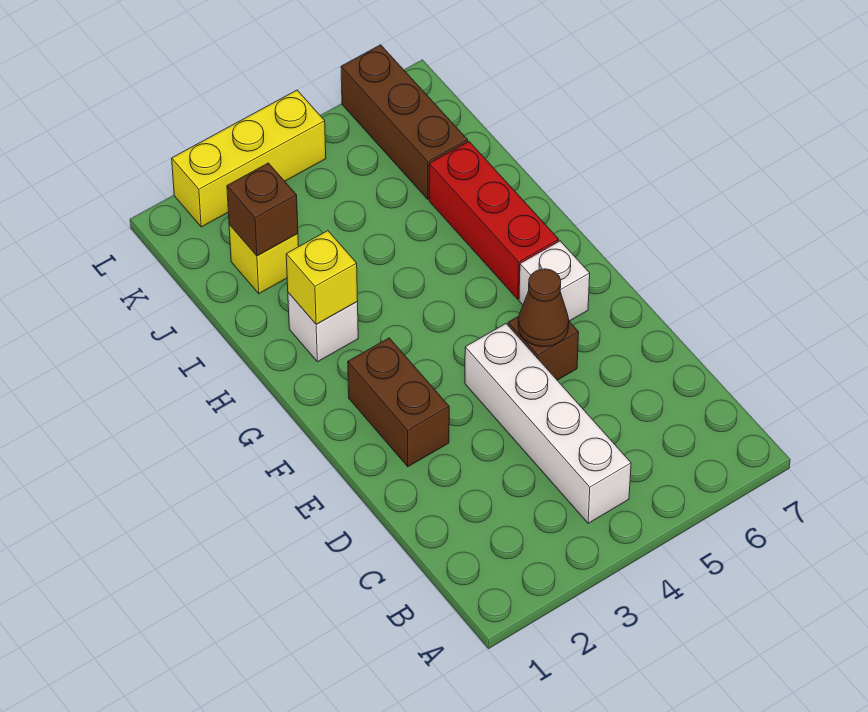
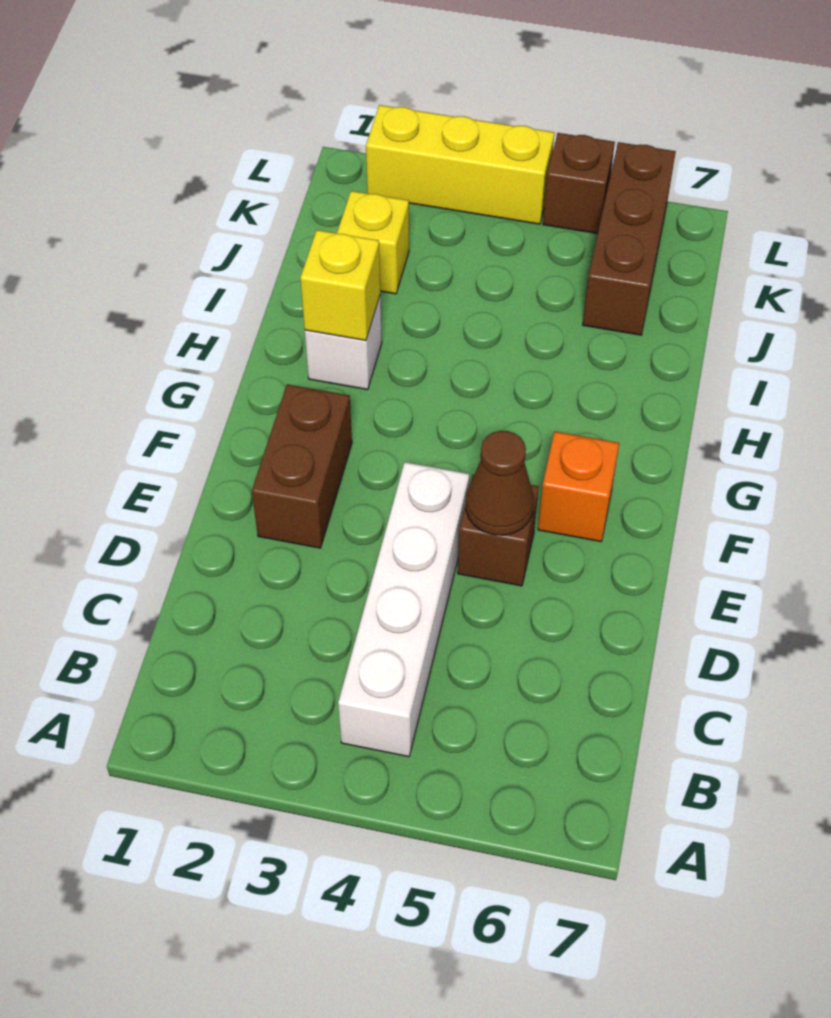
white brick F6 level 1 -> orange brick F6 level 1
red brick G6:I6 level 1 -> none
brown brick J2 level 2 -> brown brick L5 level 1

